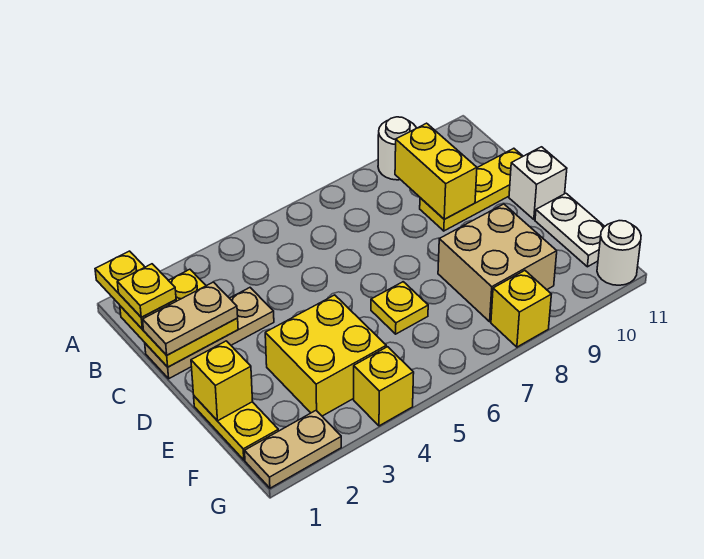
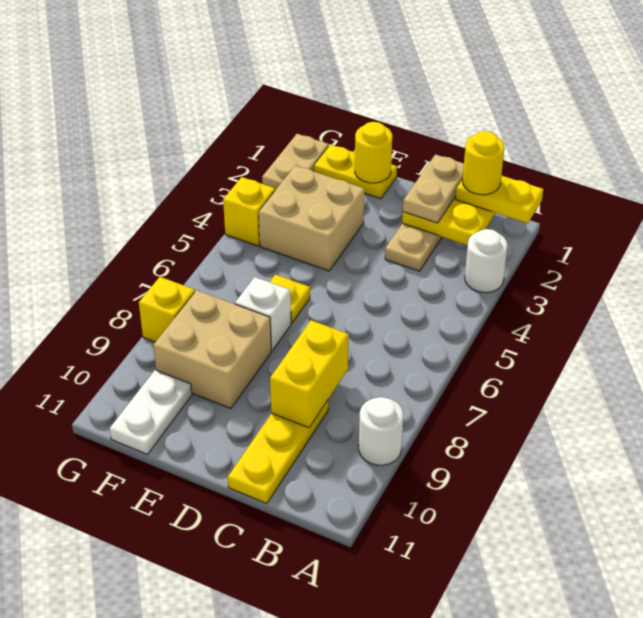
yellow plate B1 level 4 -> yellow round brick B1 level 4
yellow brick B9:C9 level 2 -> yellow brick C8:C9 level 2
white brick D11 level 1 -> white brick E7 level 1
yellow brick E1 level 2 -> yellow round brick E1 level 2
yellow brick E3:F4 level 1 -> tan brick E3:F4 level 1
white plate E11:F11 level 1 -> white plate F10:F11 level 1
white round brick G11 level 1 -> white round brick A3 level 1

